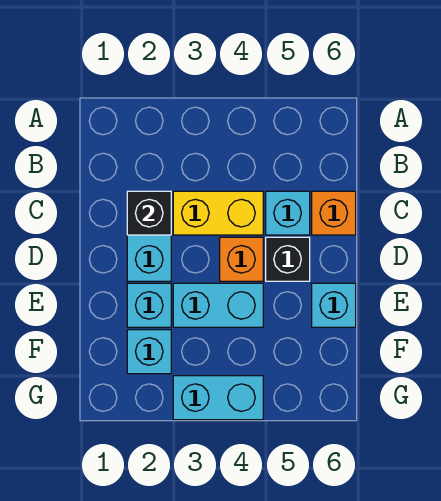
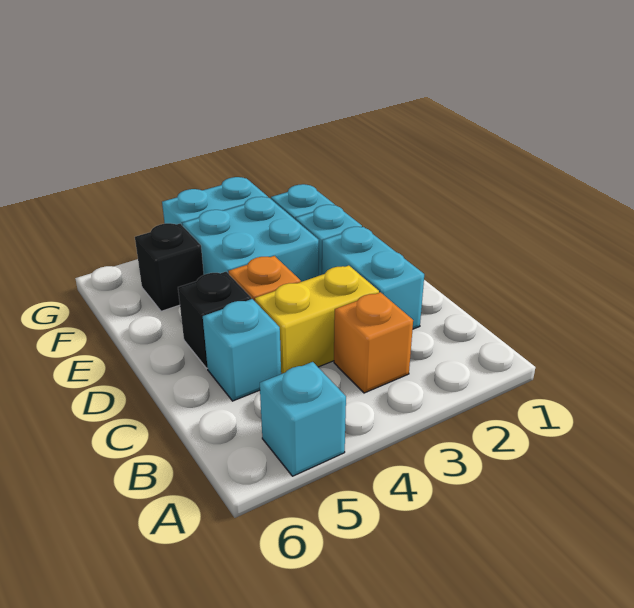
black brick C2 level 2 -> black brick F5 level 1
orange brick C6 level 1 -> orange brick B3 level 1
cyan brick E3:E4 level 1 -> cyan brick E3:F4 level 1
cyan brick E6 level 1 -> cyan brick A5 level 1

